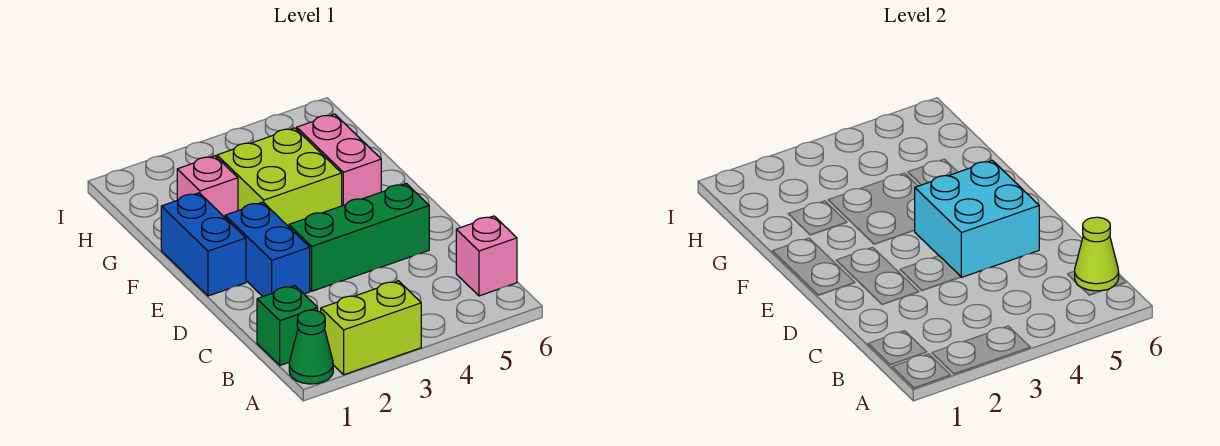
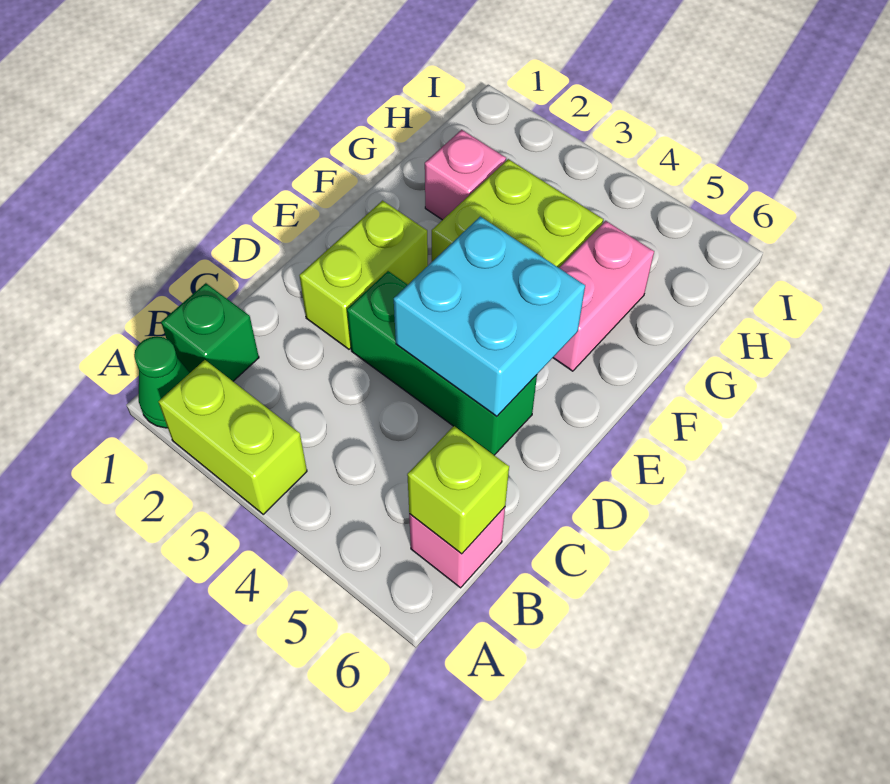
lime cone B6 level 2 -> lime brick B6 level 2
blue brick D2:E2 level 1 -> lime brick D2:E2 level 1
blue brick E1:F1 level 1 -> none

